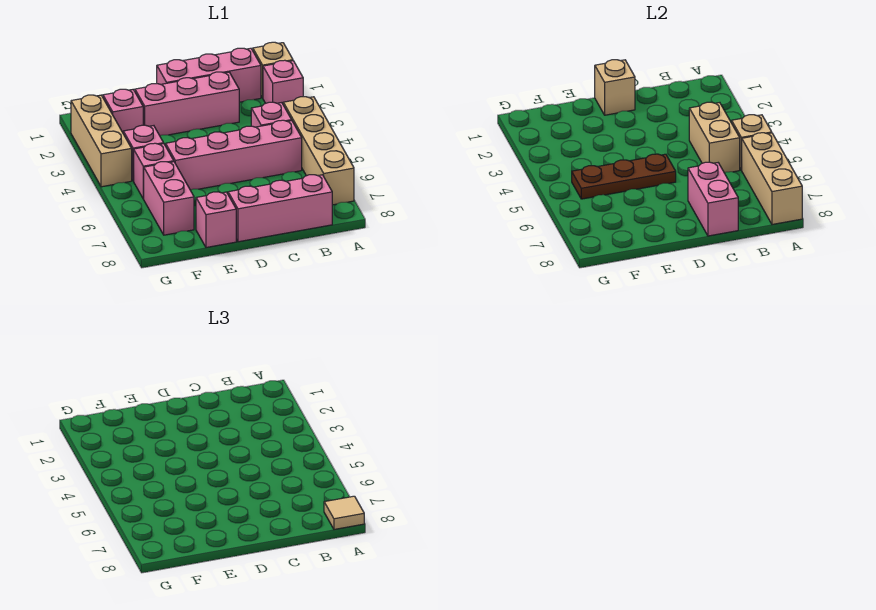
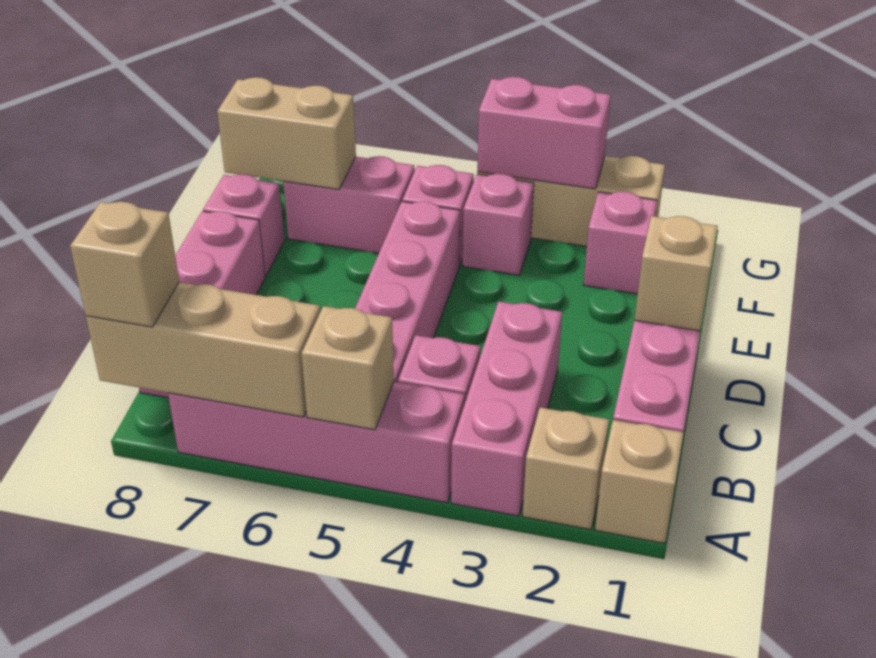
pink brick A2 level 1 -> tan brick A2 level 1
tan brick A4:A7 level 1 -> pink brick A4:A7 level 1
tan tile A8 level 3 -> tan brick A8 level 3
tan brick B4:B5 level 2 -> tan brick F7:F8 level 2
pink brick C2:E2 level 1 -> pink brick A3:C3 level 1
pink brick C7:C8 level 2 -> pink brick G3:G4 level 2
brown plate D5:F5 level 2 -> none

